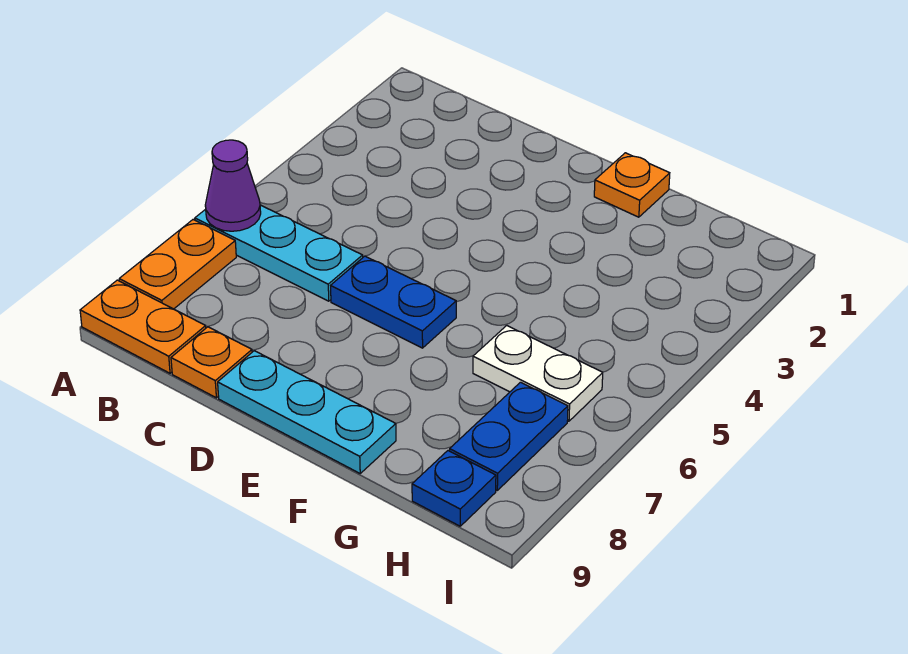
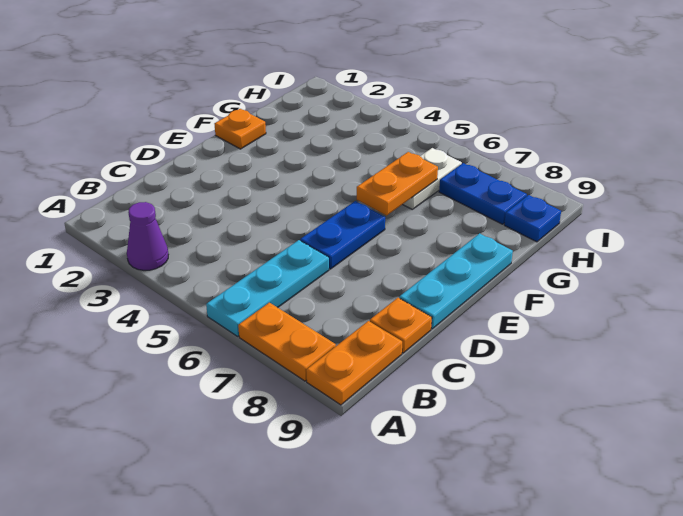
purple cone A6 level 2 -> purple cone A3 level 1
none -> orange plate F6:G6 level 2

